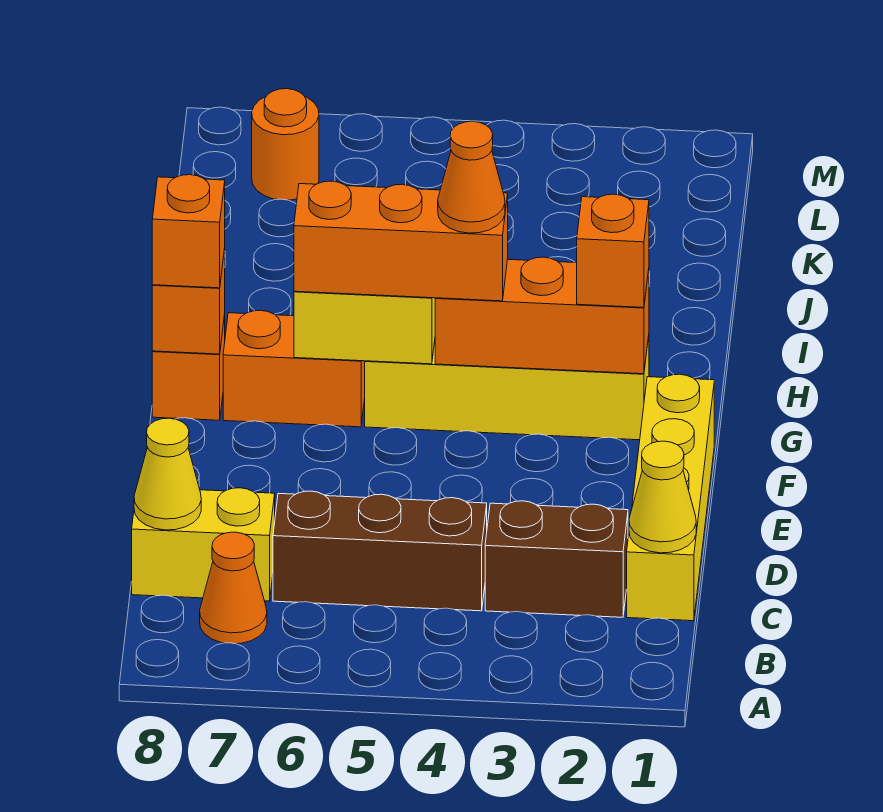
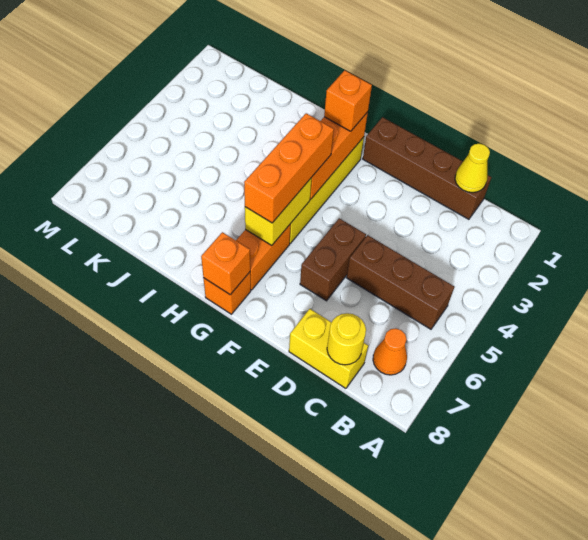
yellow brick C1:F1 level 1 -> brown brick C1:F1 level 1
brown brick C2:C3 level 1 -> brown brick E5:E6 level 1
brown brick C4:C6 level 1 -> brown brick B5:D5 level 1
yellow brick C7:C8 level 1 -> yellow brick C8:D8 level 1
yellow cone C8 level 2 -> yellow round brick C8 level 2
orange cone G4 level 4 -> none
orange brick G8 level 3 -> none
orange round brick L7 level 1 -> none

